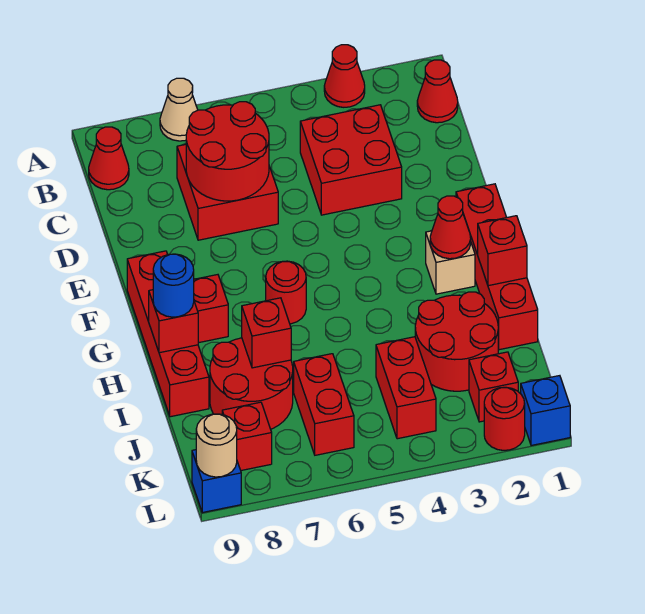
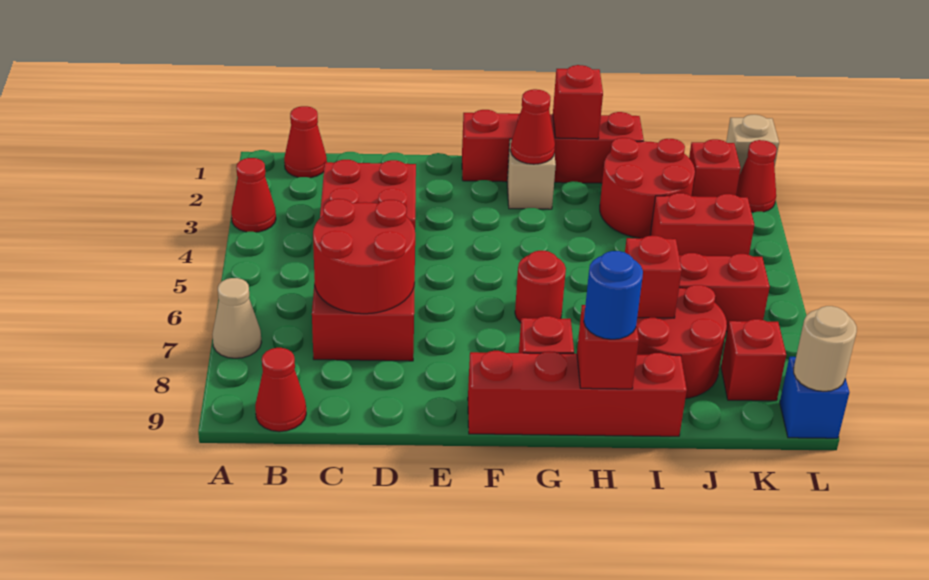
blue brick L1 level 1 -> tan brick L1 level 1
red round brick L2 level 1 -> red cone L2 level 1

